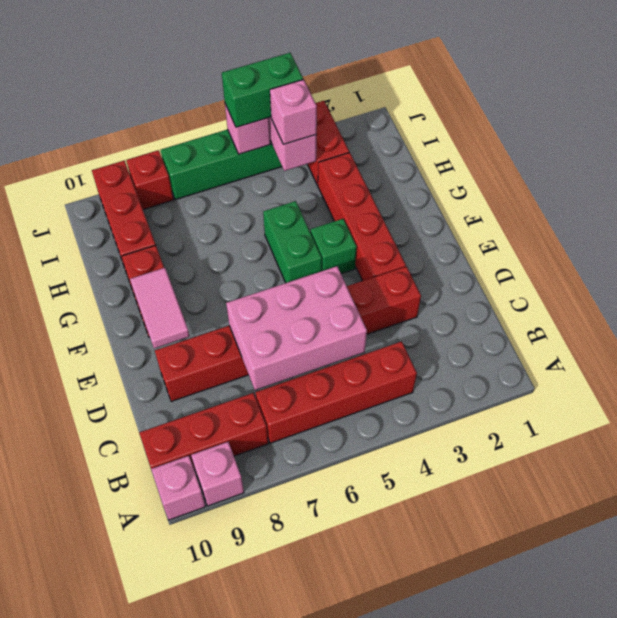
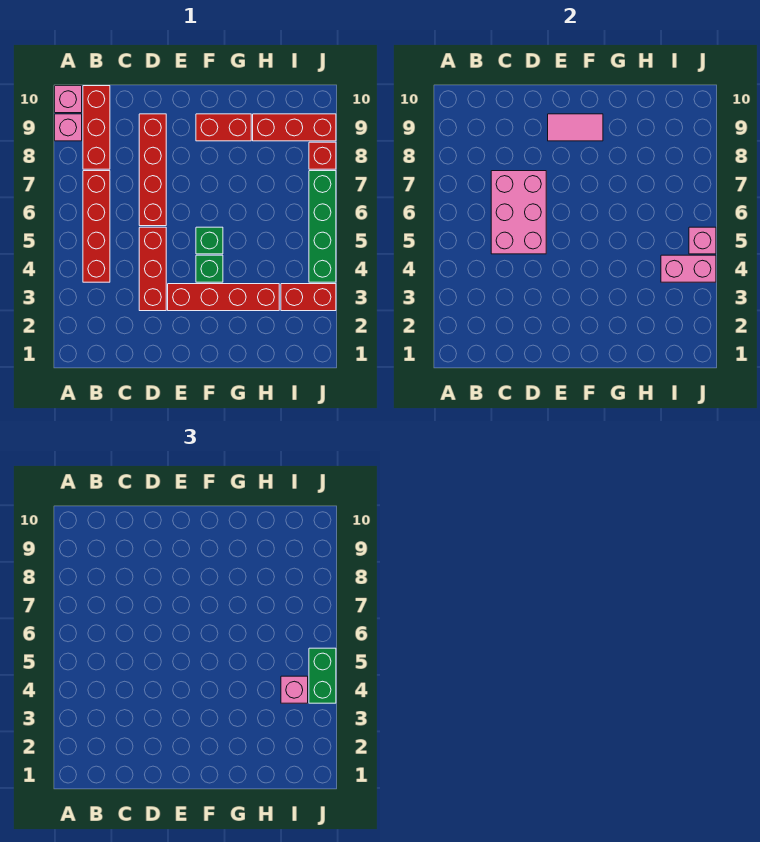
green brick F5:G5 level 1 -> green brick F5 level 1

